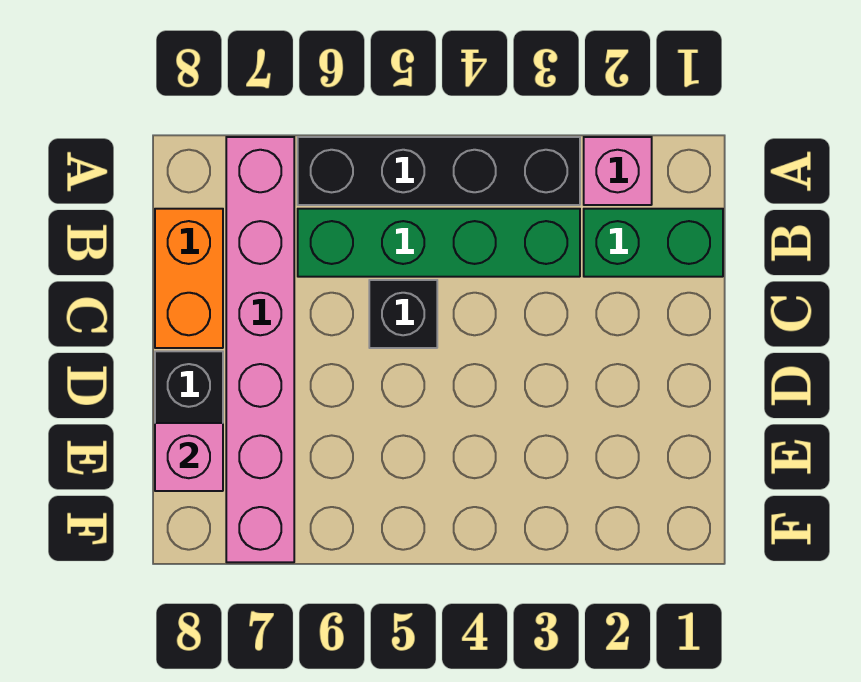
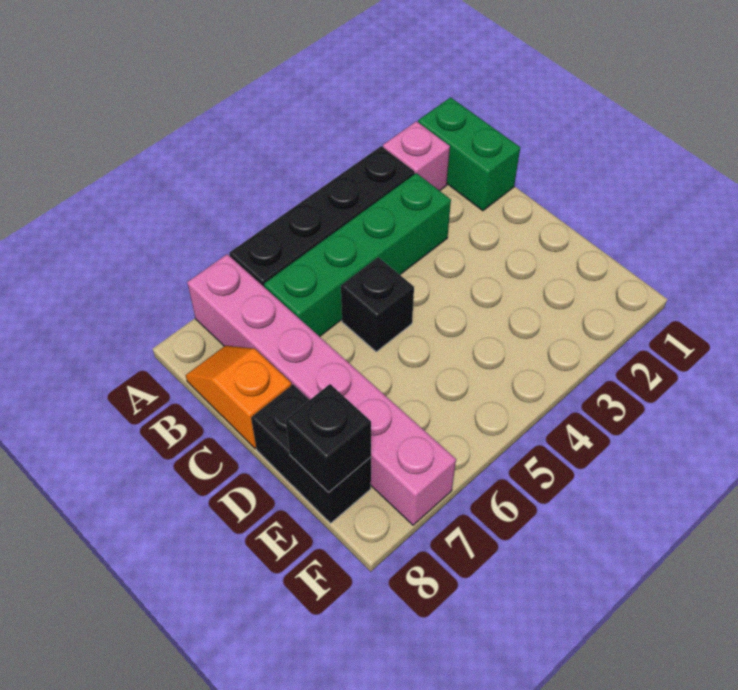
green brick B1:B2 level 1 -> green brick A1:B1 level 1
orange brick B8:C8 level 1 -> orange slope B8:C8 level 1 top C
pink brick E8 level 2 -> black brick E8 level 2

